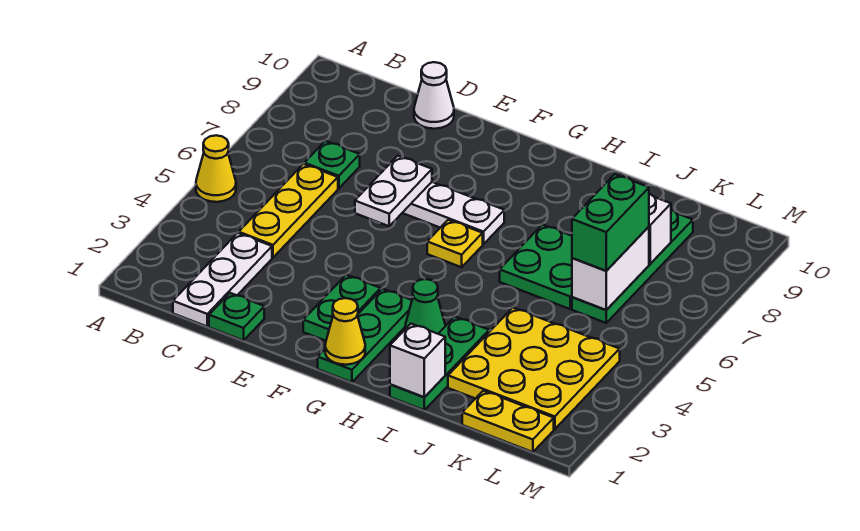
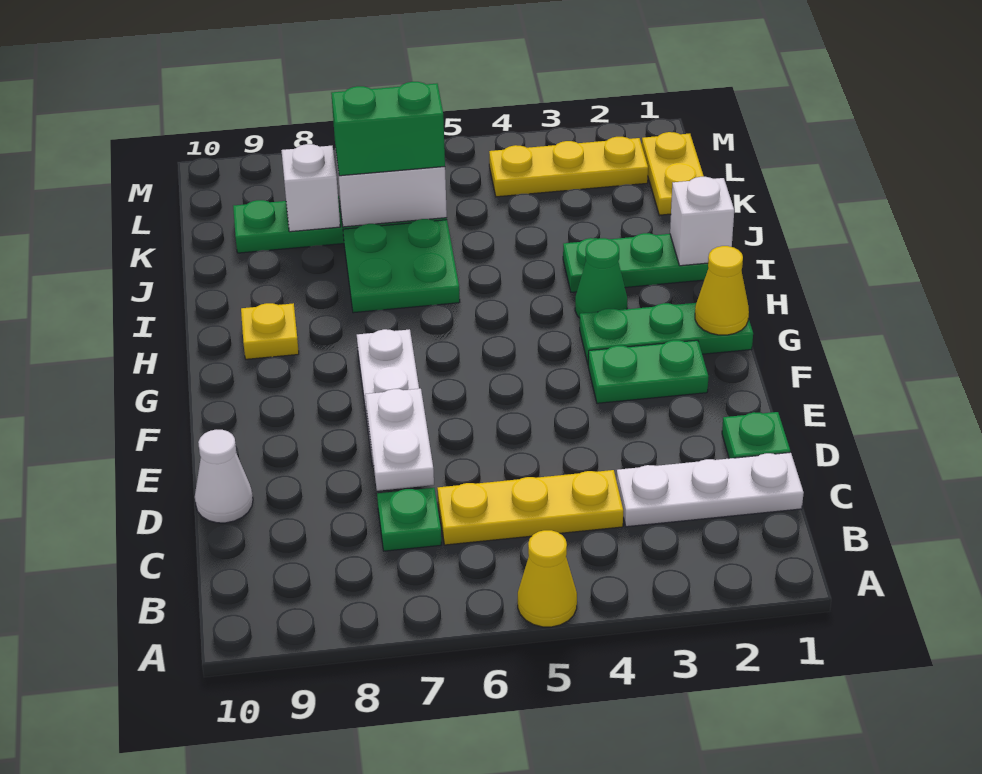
white plate E6:E7 level 2 -> white plate D7:E7 level 2
yellow plate G6 level 1 -> yellow plate H9 level 1
yellow plate J2:L4 level 1 -> yellow plate L2:L4 level 1

